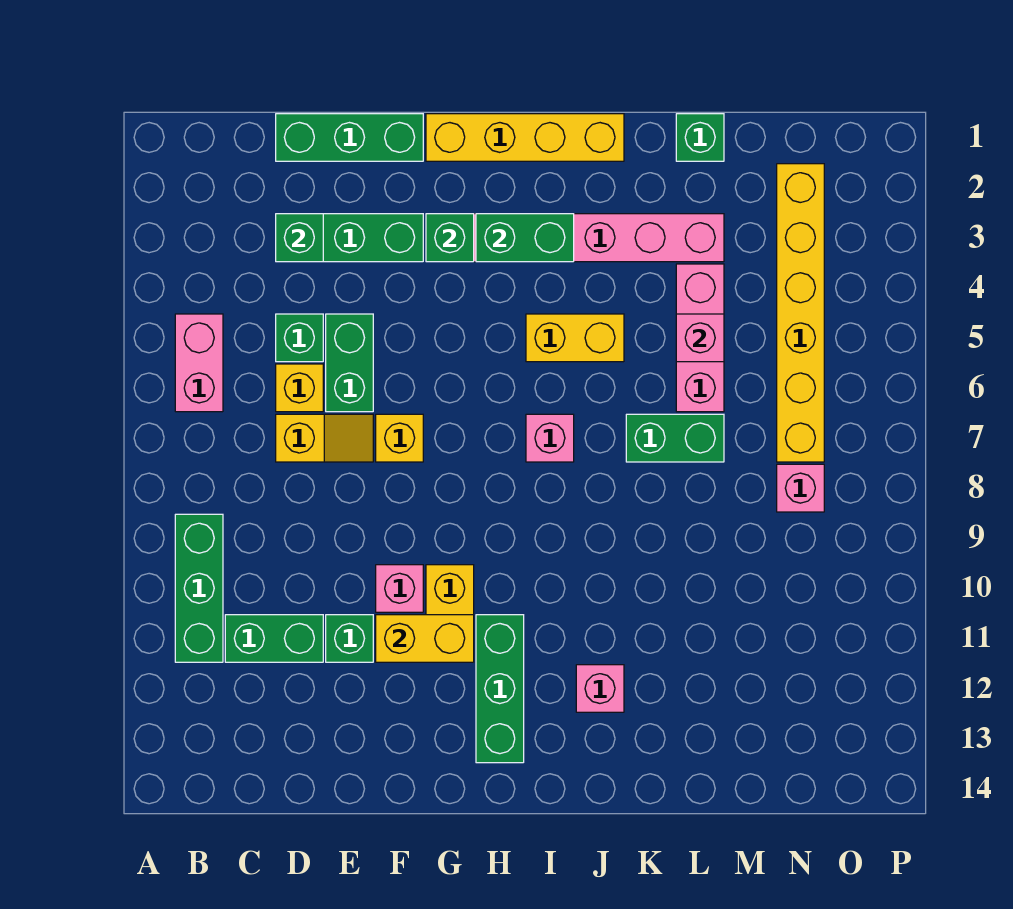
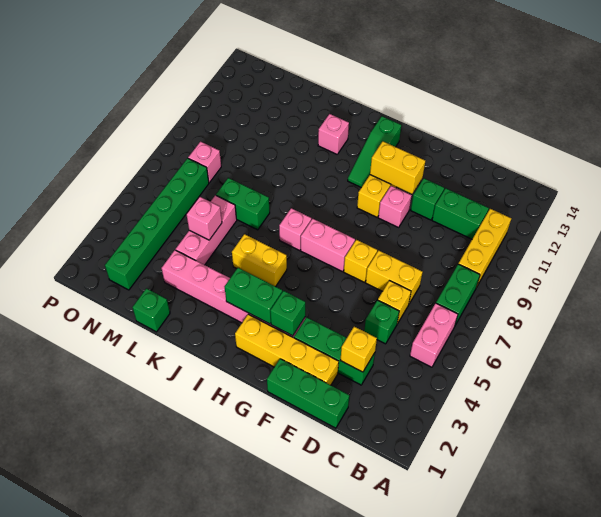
green brick B9:B11 level 1 -> yellow brick B9:B11 level 1
green brick D3 level 2 -> yellow brick D3 level 2
yellow slope D7:E7 level 1 top D -> yellow brick D7:E7 level 1
green brick E5:E6 level 1 -> green brick B7:B8 level 1
yellow brick G1:J1 level 1 -> yellow brick E2:H2 level 1
none -> pink brick G7:H7 level 1
green brick H11:H13 level 1 -> green slope H11:H13 level 1 top 13
yellow brick N2:N7 level 1 -> green brick N2:N7 level 1

